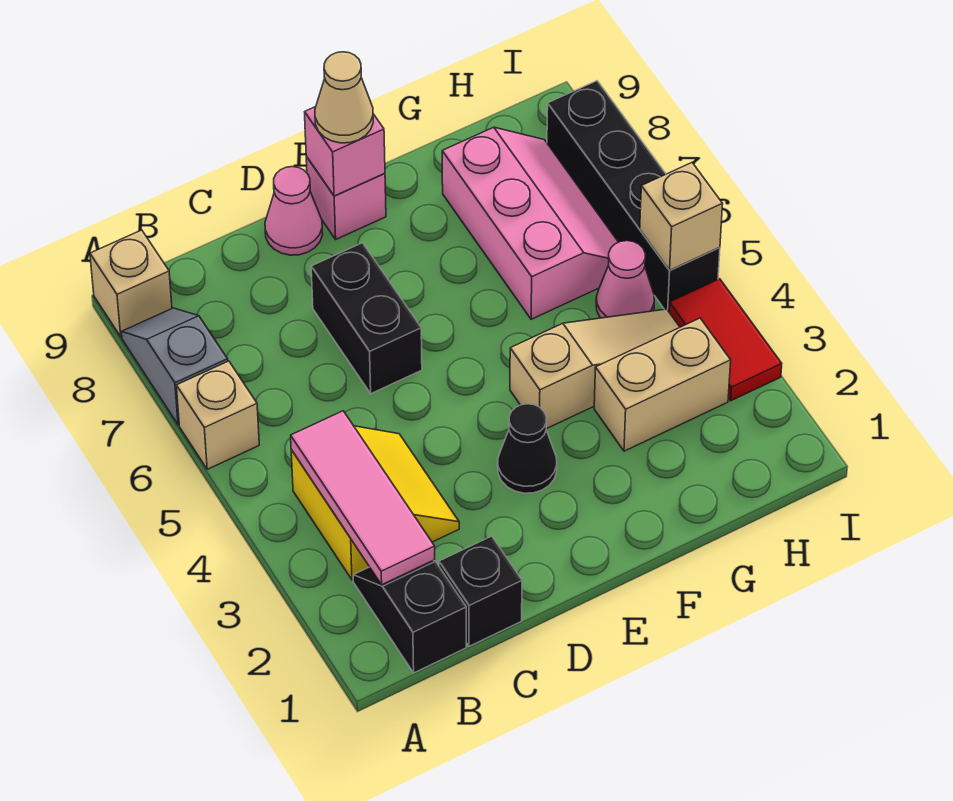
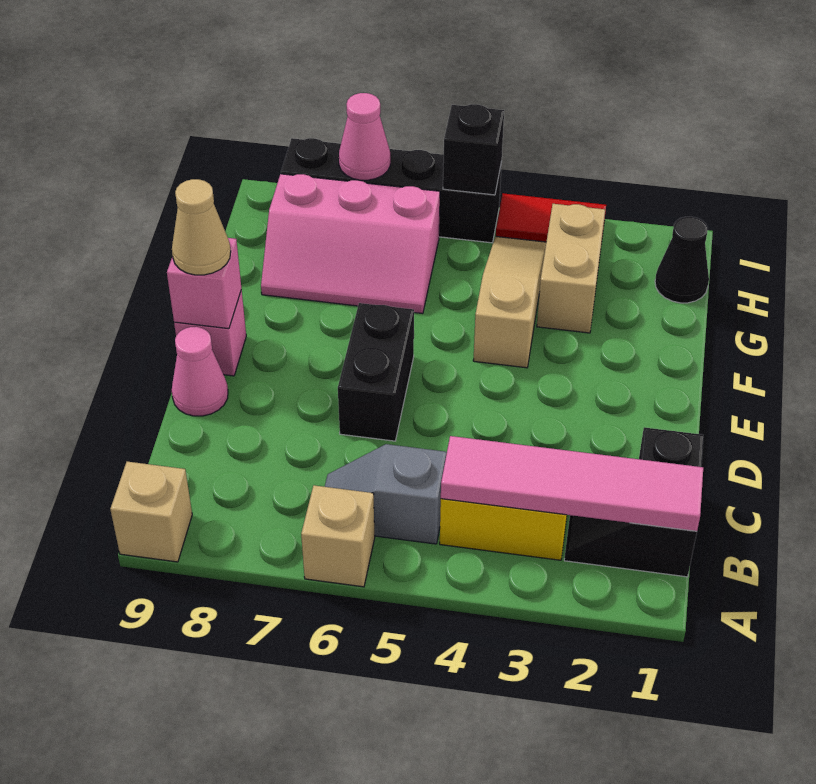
grey slope A7:A8 level 1 top 7 -> grey slope B5:B6 level 1 top 5
pink tile B2:B4 level 2 -> pink tile B1:B4 level 2
black brick D6:D7 level 1 -> black brick D6:E6 level 1
black cone E3 level 1 -> black cone H1 level 1
pink slope G6:H8 level 1 top G -> pink slope G6:H8 level 1 top H
pink cone H5 level 1 -> pink cone I7 level 2
tan brick I5 level 2 -> black brick I5 level 2

